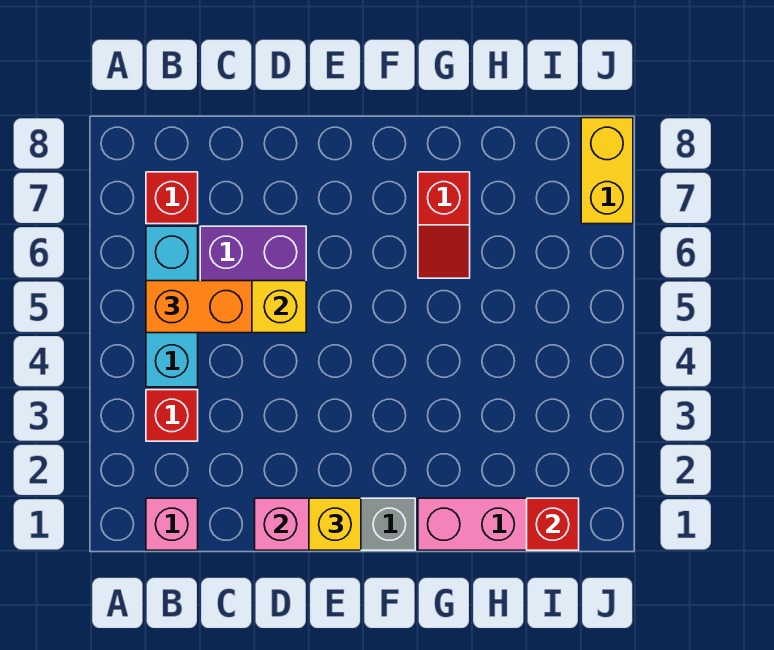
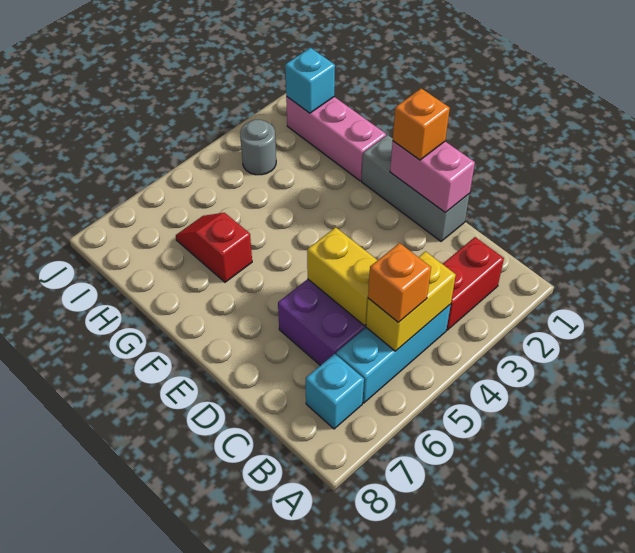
pink brick B1 level 1 -> none
red brick B3 level 1 -> red brick B2:B3 level 1
orange brick B5:C5 level 3 -> orange brick B5 level 3
red brick B7 level 1 -> cyan brick B7 level 1
yellow brick E1 level 3 -> orange brick E1 level 3
red slope G6:G7 level 1 top 7 -> red slope G6:H6 level 1 top G
red brick I1 level 2 -> cyan brick I1 level 2
none -> grey round brick I3 level 1
yellow brick J7:J8 level 1 -> yellow brick B4:B5 level 2

